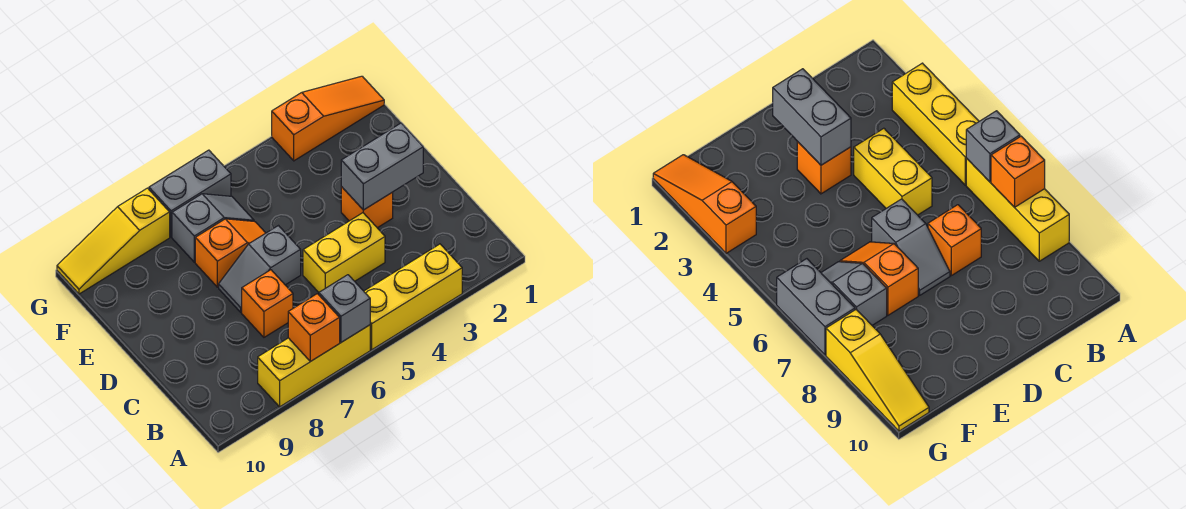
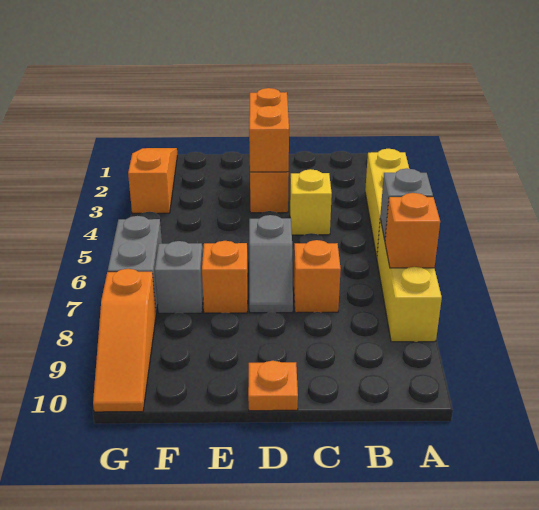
yellow brick C4:C5 level 1 -> yellow brick C4 level 1
grey brick D2:D3 level 2 -> orange brick D2:D3 level 2
none -> orange plate D10 level 1
yellow slope G8:G10 level 1 top 8 -> orange slope G8:G10 level 1 top 8

